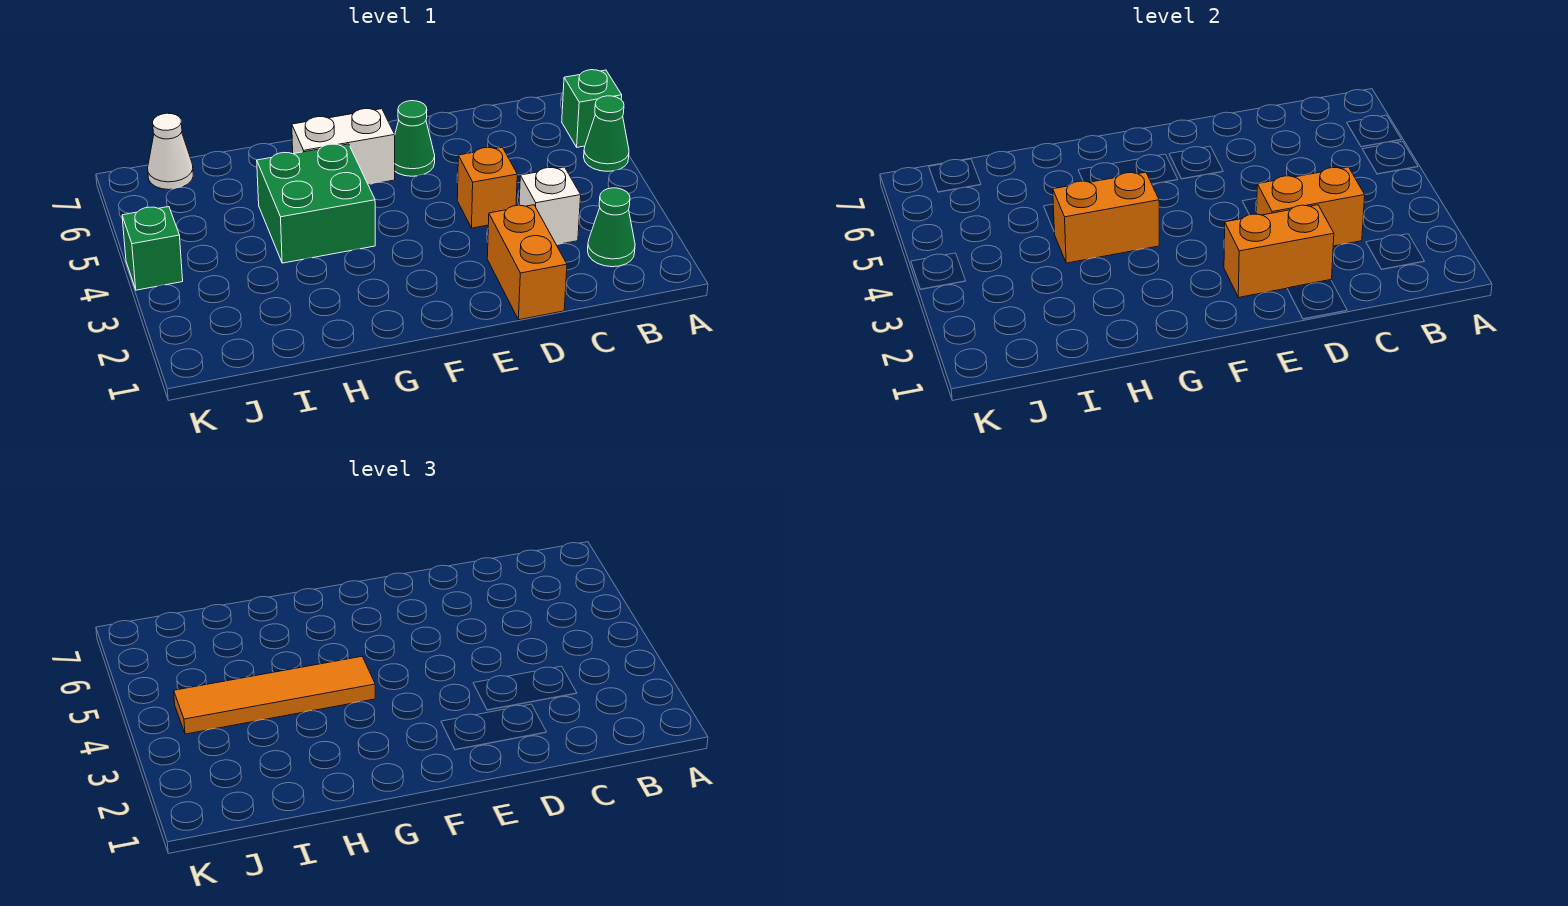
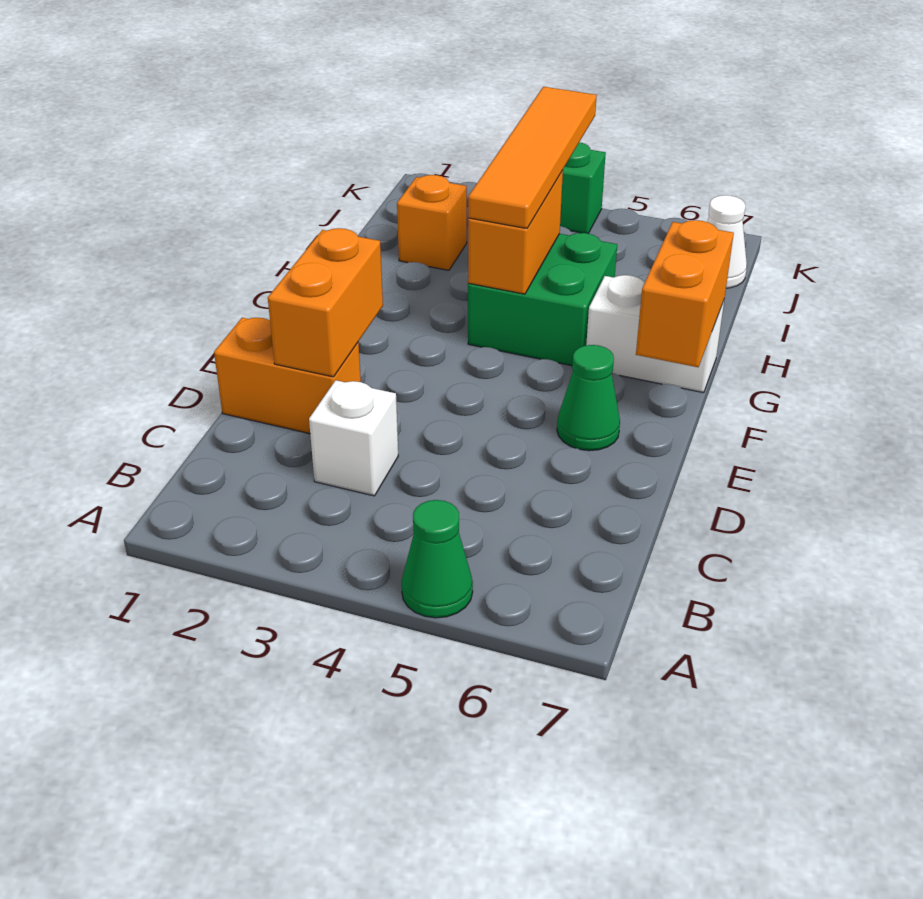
green brick A6 level 1 -> none
green cone B2 level 1 -> none
orange brick C3:D3 level 2 -> orange brick F7:G7 level 2
orange brick D4 level 1 -> orange brick I2 level 1
white brick F6:G6 level 1 -> white brick G6:G7 level 1

